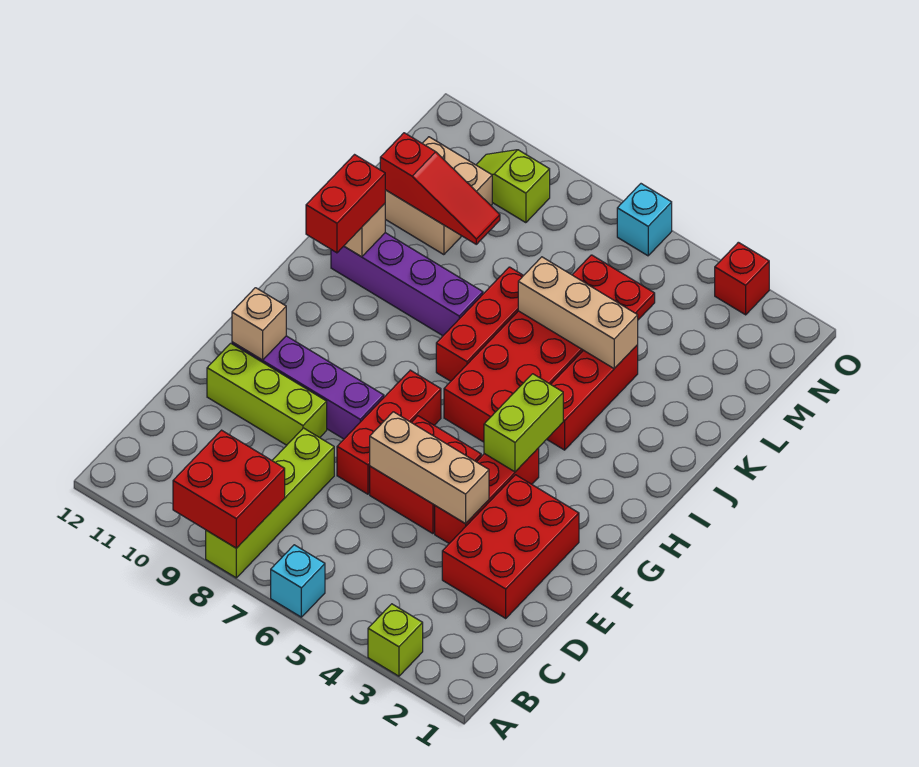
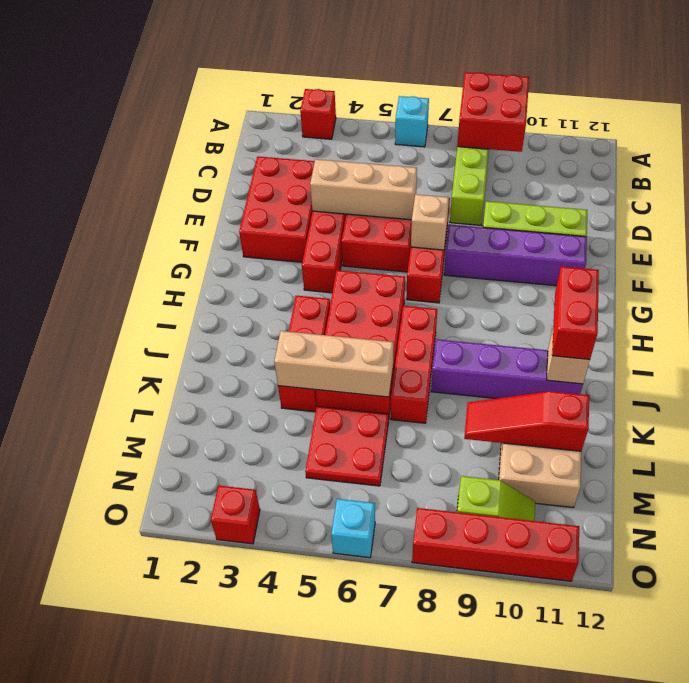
lime brick A3 level 1 -> red brick A3 level 1
tan brick F11 level 2 -> tan brick F7 level 2
lime brick G4:H4 level 2 -> none
none -> red brick O8:O11 level 1

